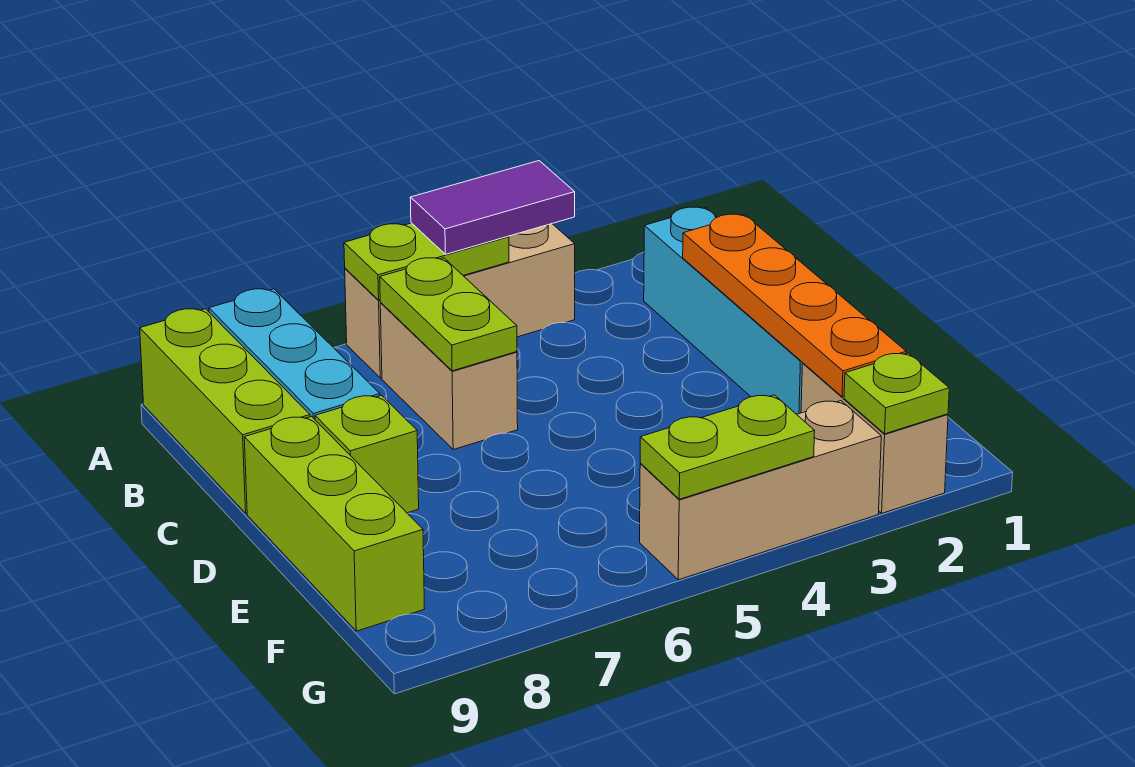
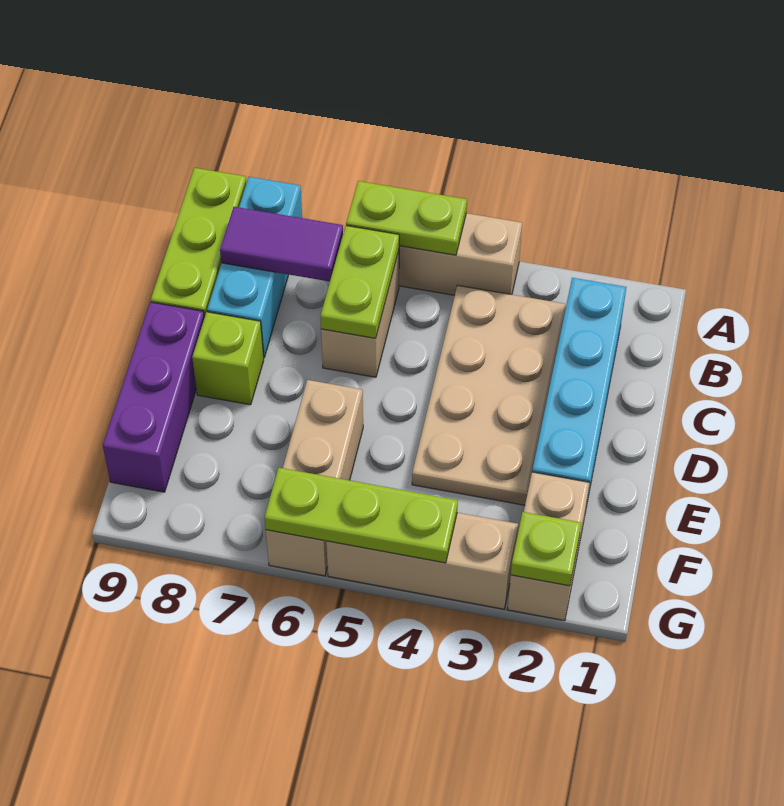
purple tile A4:A5 level 3 -> purple tile B7:B8 level 2
none -> tan plate B3:E4 level 1
orange plate C2:F2 level 2 -> none
lime brick D9:F9 level 1 -> purple brick D9:F9 level 1
none -> tan brick E6:G6 level 1
lime plate G4:G5 level 2 -> lime plate G4:G6 level 2

